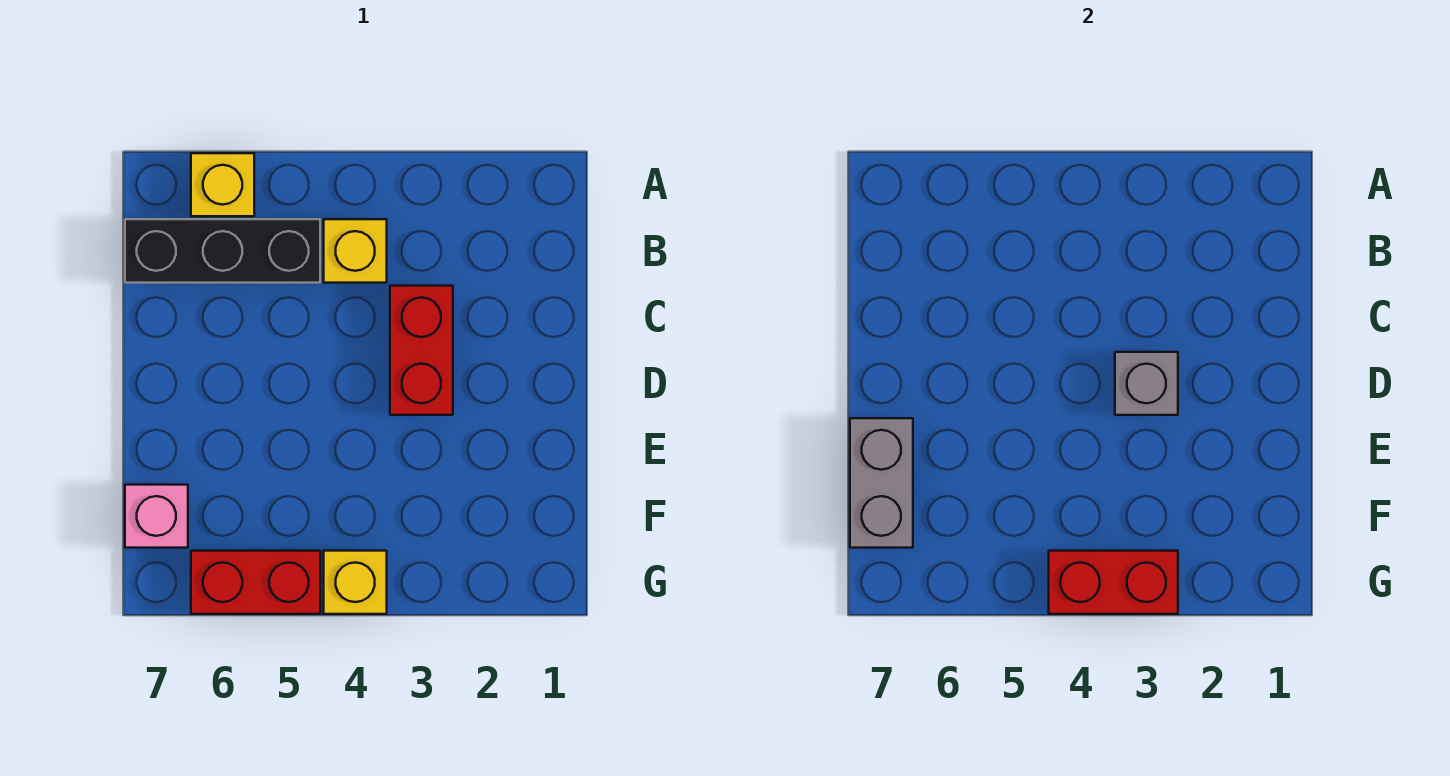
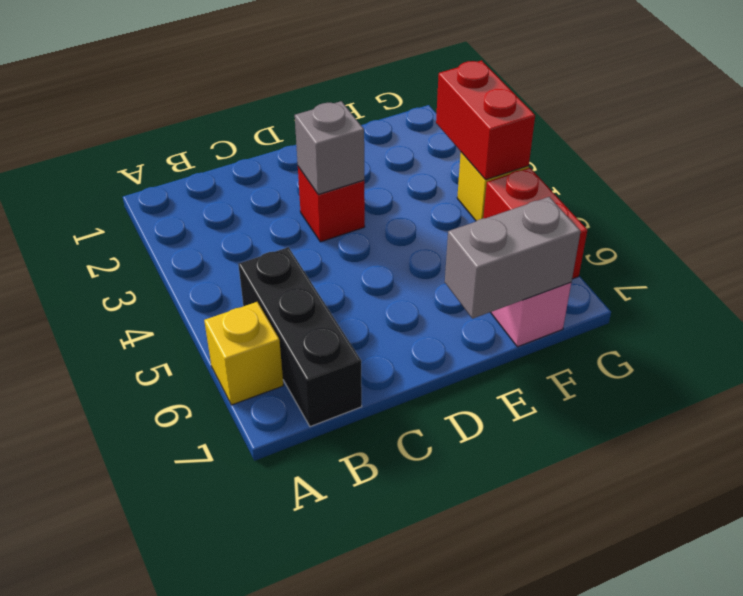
yellow brick B4 level 1 -> none
red brick C3:D3 level 1 -> red brick D3 level 1

